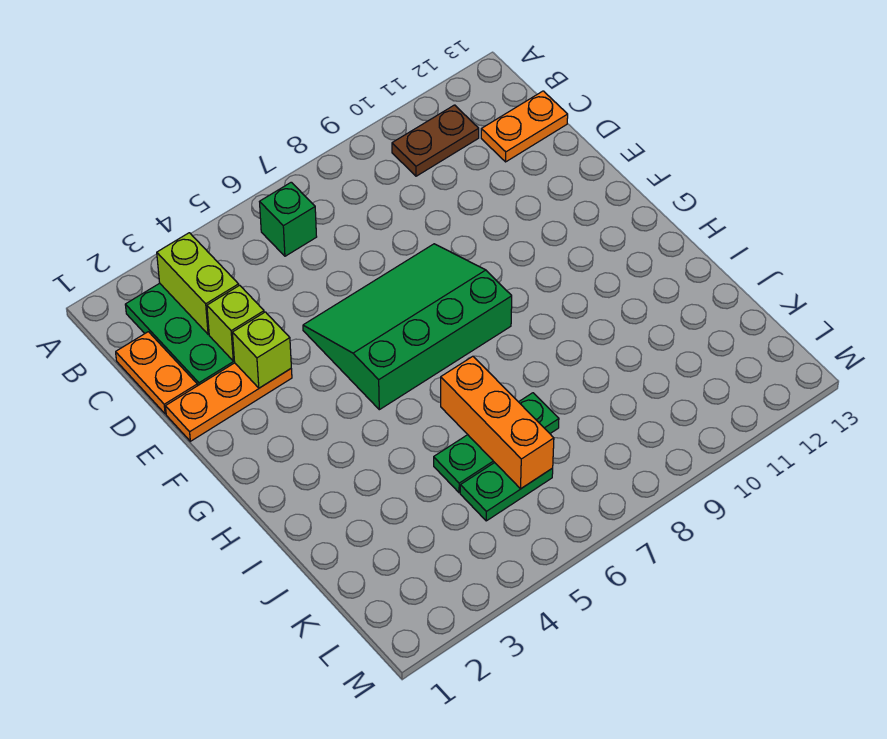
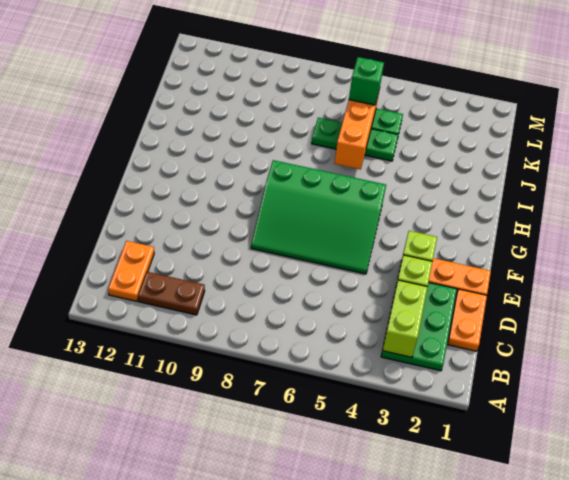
green brick B6 level 1 -> green brick K6 level 3
orange plate C12:C13 level 1 -> orange plate B12:C12 level 1

